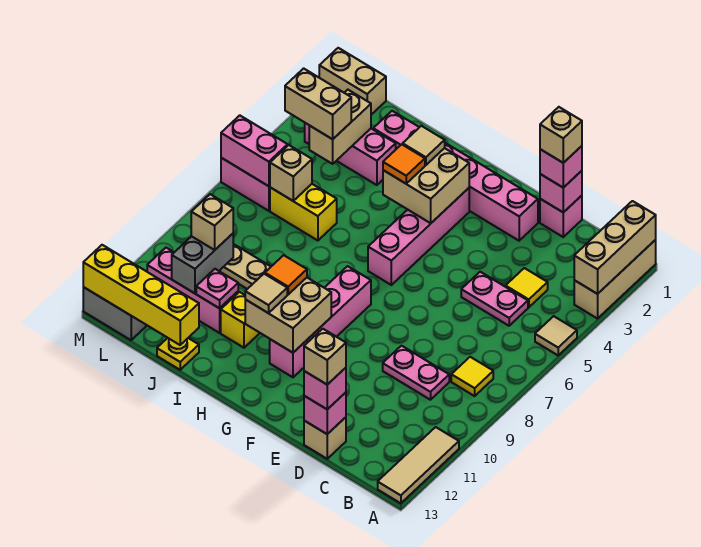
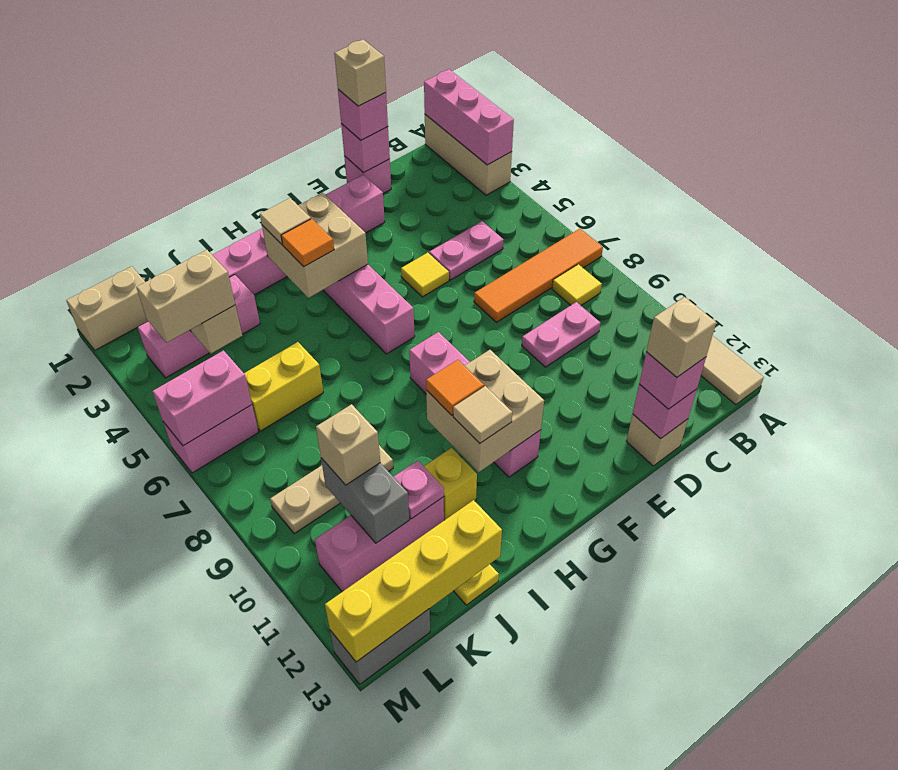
tan brick A1:A3 level 2 -> pink brick A1:A3 level 2
tan tile A5 level 1 -> none
none -> orange tile A7:D7 level 1
yellow tile C4 level 1 -> yellow tile E5 level 1
tan brick K6 level 2 -> none

